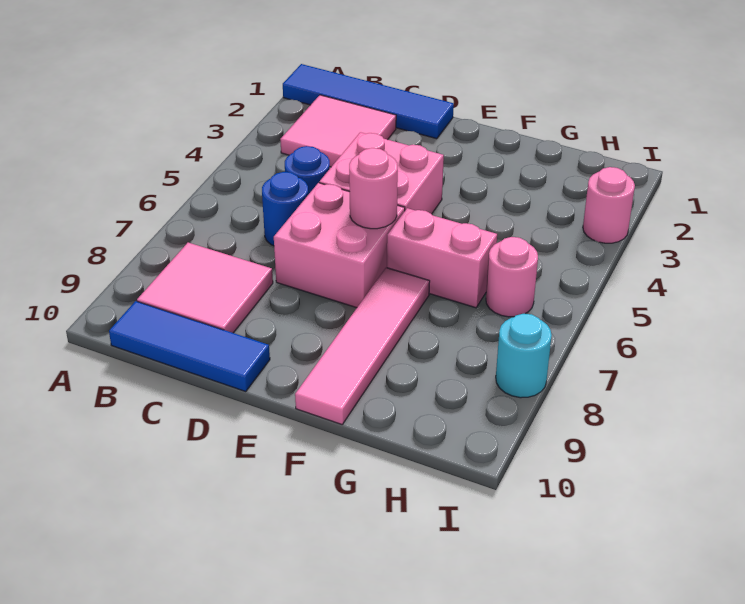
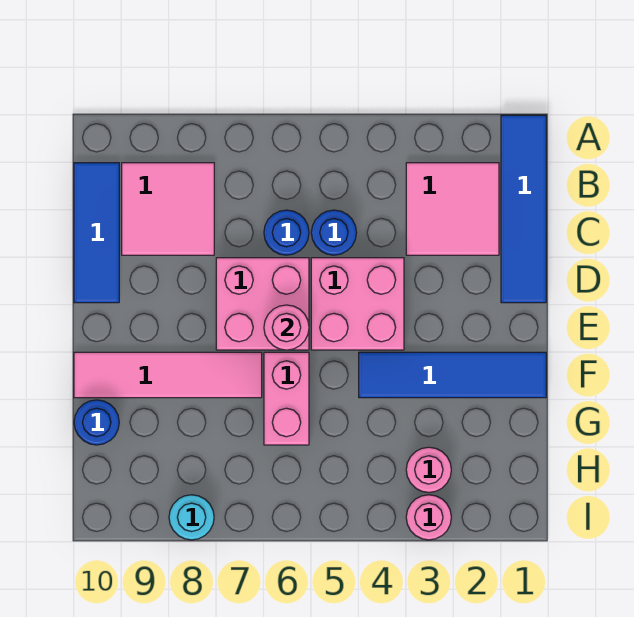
none -> blue tile F1:F4 level 1
none -> blue round brick G10 level 1
pink round brick H6 level 1 -> pink round brick H3 level 1

